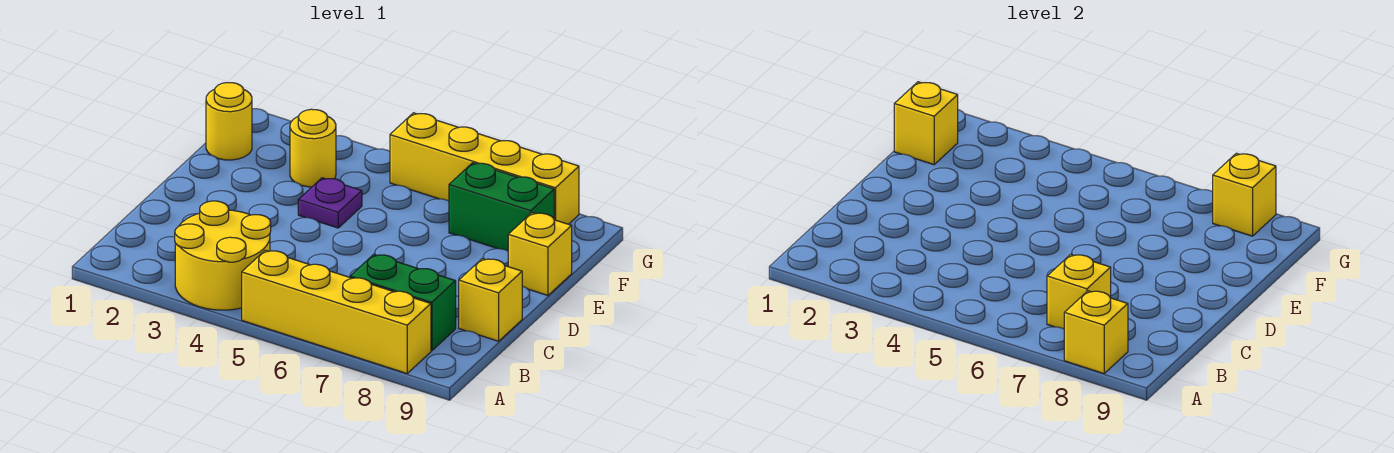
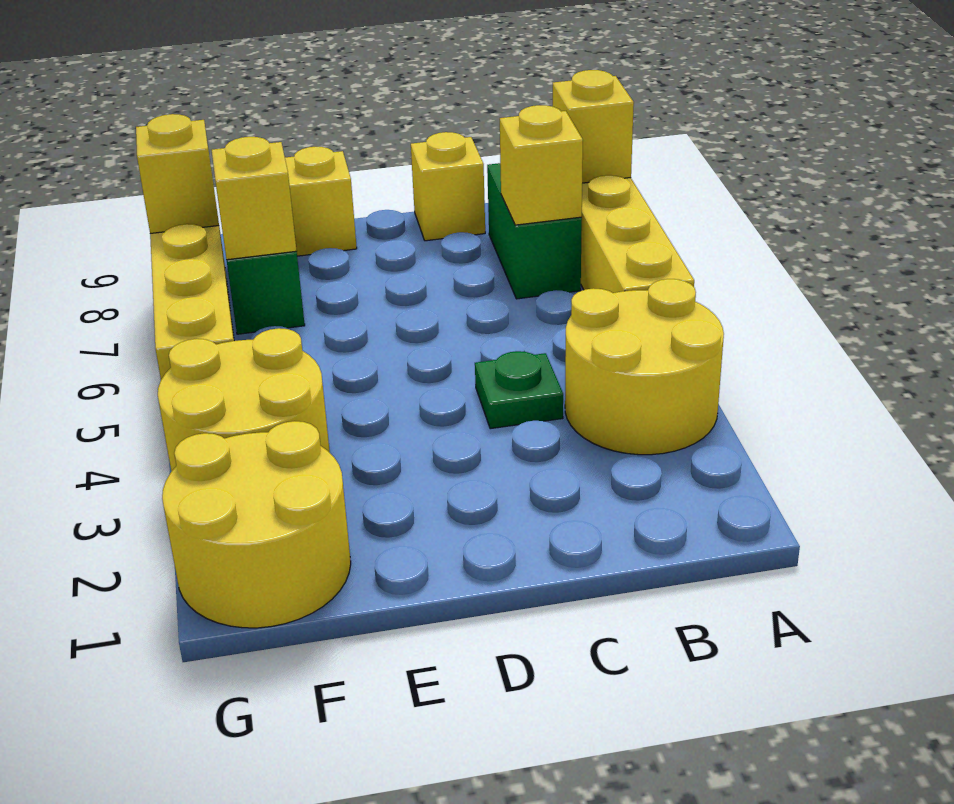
none -> green plate C4 level 1
purple plate E4 level 1 -> none
yellow round brick F1 level 1 -> yellow round brick F1:G2 level 1
yellow brick F1 level 2 -> yellow brick F7 level 2
yellow round brick F3 level 1 -> yellow round brick F3:G4 level 1

